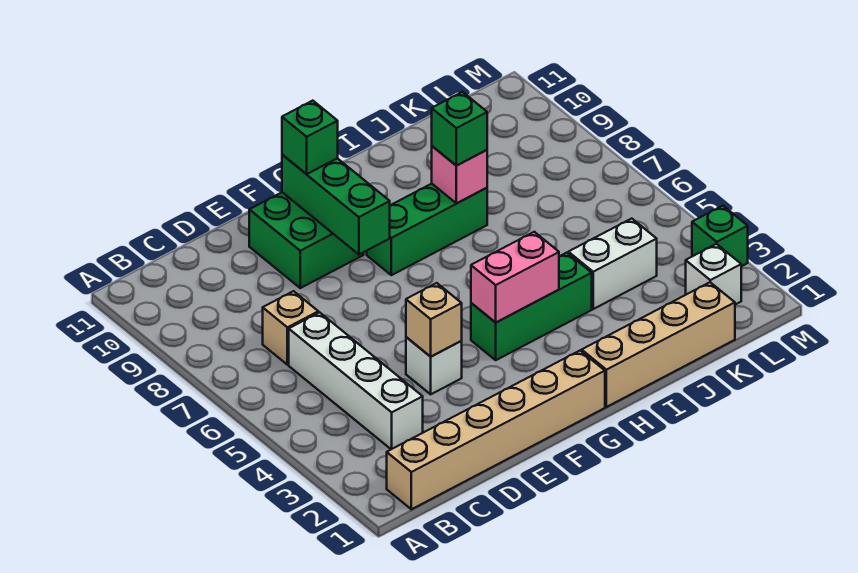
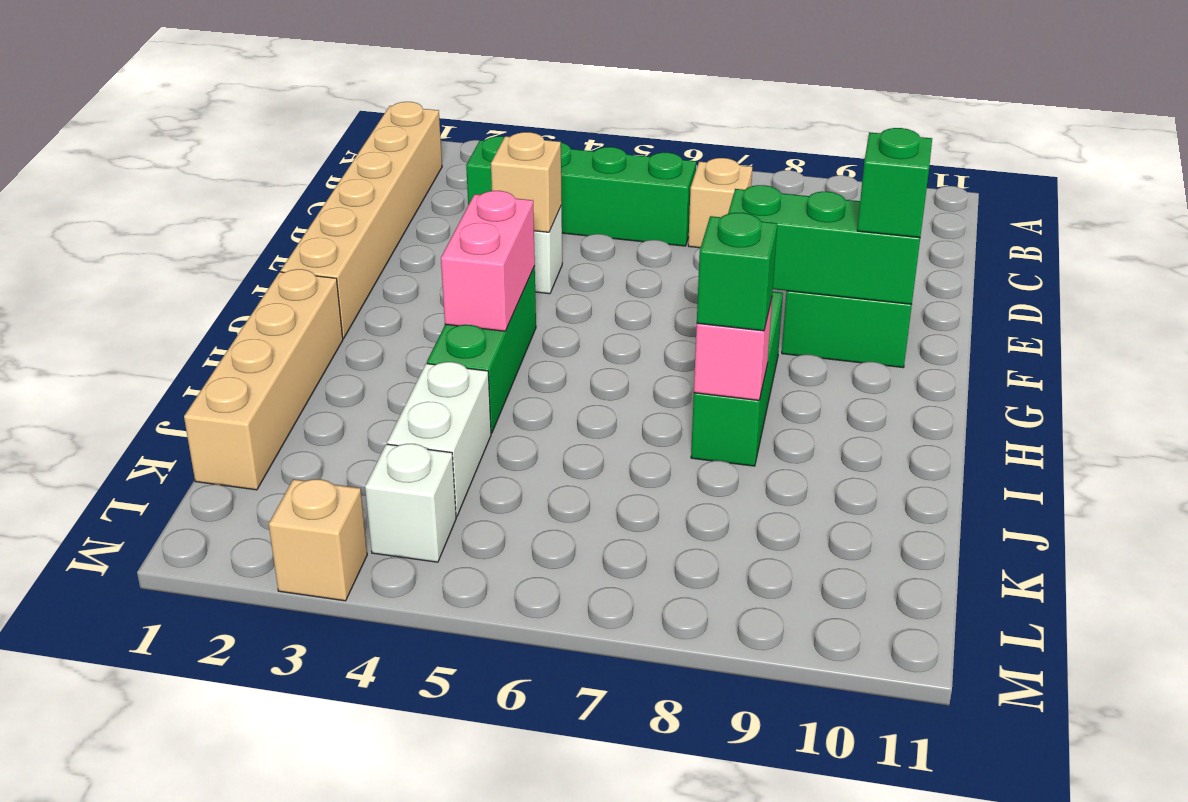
white brick C3:C6 level 1 -> green brick C3:C6 level 1
white brick L2 level 1 -> white brick L4 level 1
green brick M3 level 1 -> tan brick M3 level 1

